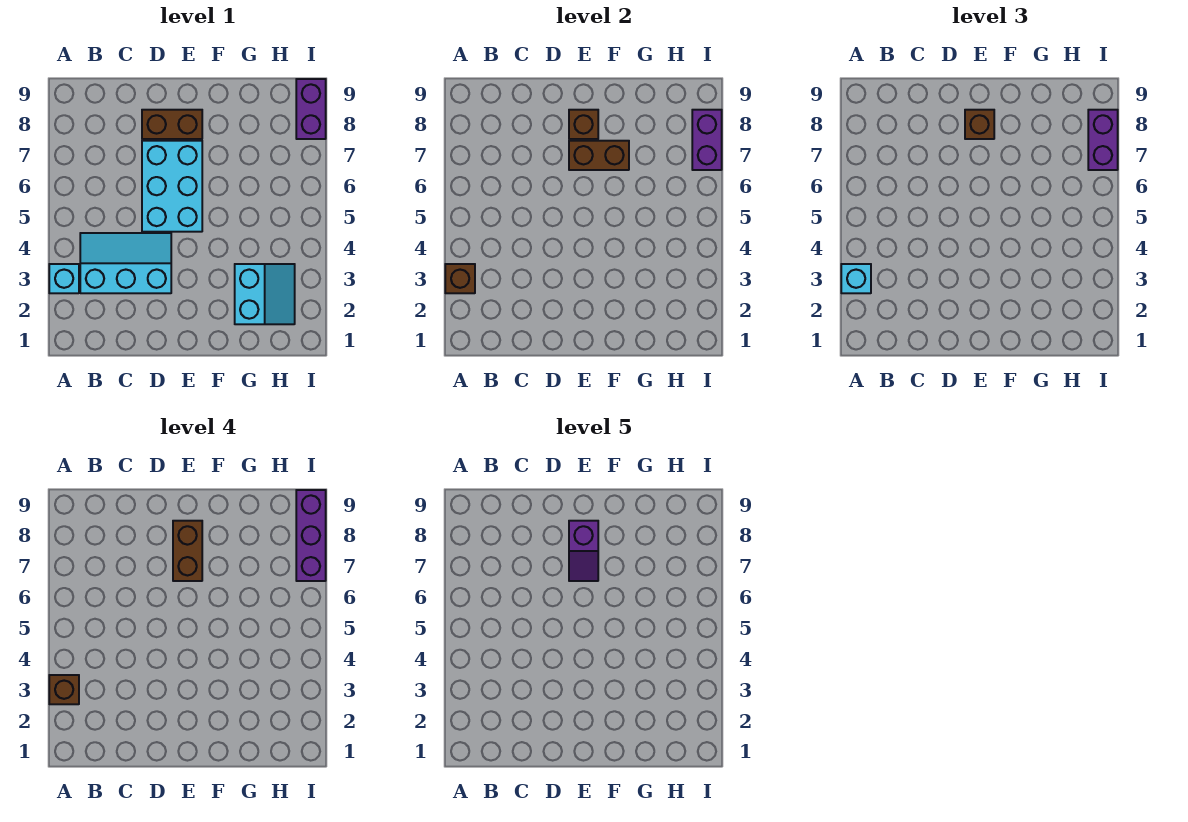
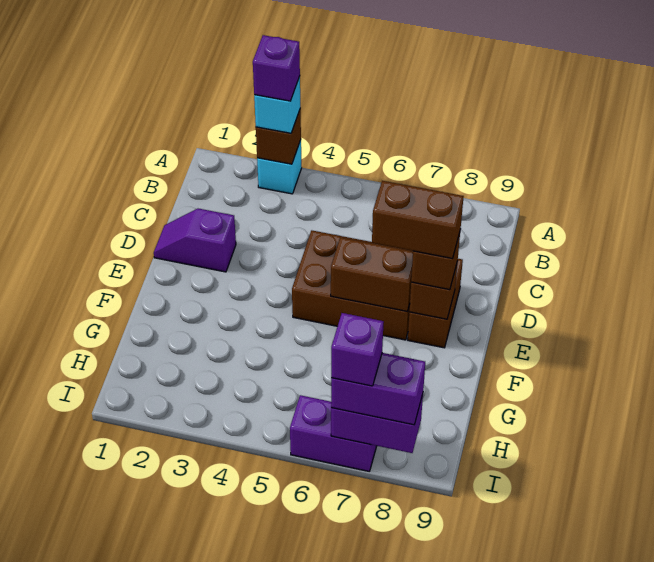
brown brick A3 level 4 -> purple brick A3 level 4
cyan slope B3:D4 level 1 top 3 -> none
cyan brick D5:E7 level 1 -> brown brick D5:E7 level 1
brown brick E7:F7 level 2 -> brown brick E6:E7 level 2
purple slope E7:E8 level 5 top 8 -> purple slope D1:D2 level 1 top 2
cyan slope G2:H3 level 1 top G -> none
purple brick I7:I9 level 4 -> purple brick I7 level 4
purple brick I8:I9 level 1 -> purple brick I6:I7 level 1

